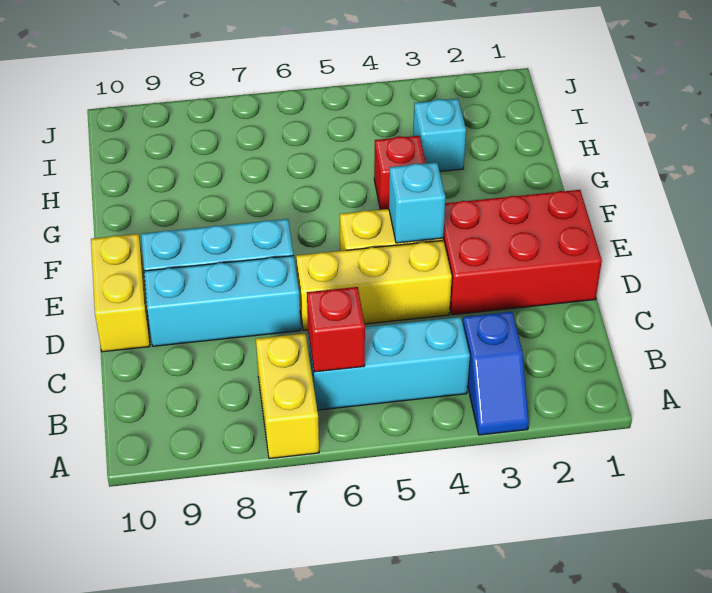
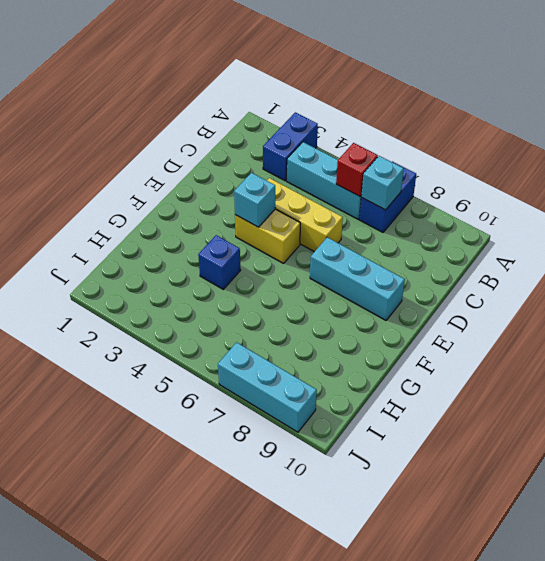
blue slope A3:B3 level 1 top B -> blue brick A3:B3 level 1
yellow brick A7:B7 level 1 -> blue brick A7:B7 level 1
red brick D1:E3 level 1 -> none
cyan brick D7:D9 level 1 -> cyan brick J7:J9 level 1
yellow brick D10:E10 level 1 -> none
red brick G4 level 1 -> blue brick G4 level 1
cyan brick H3 level 1 -> cyan brick B7 level 2

